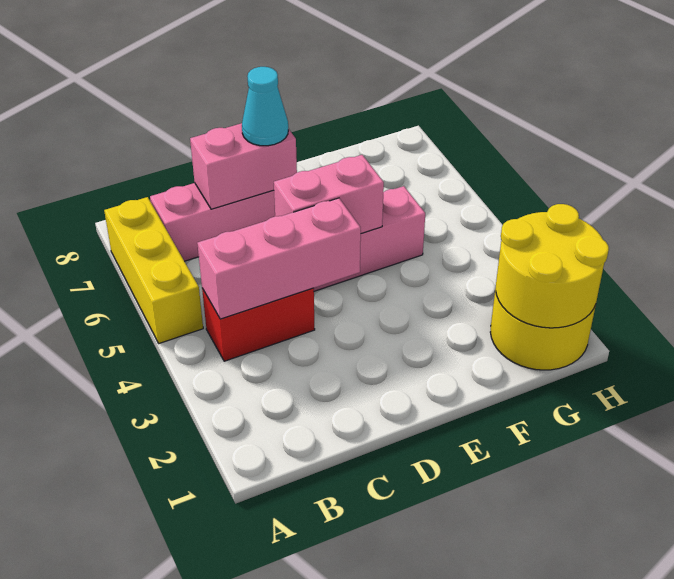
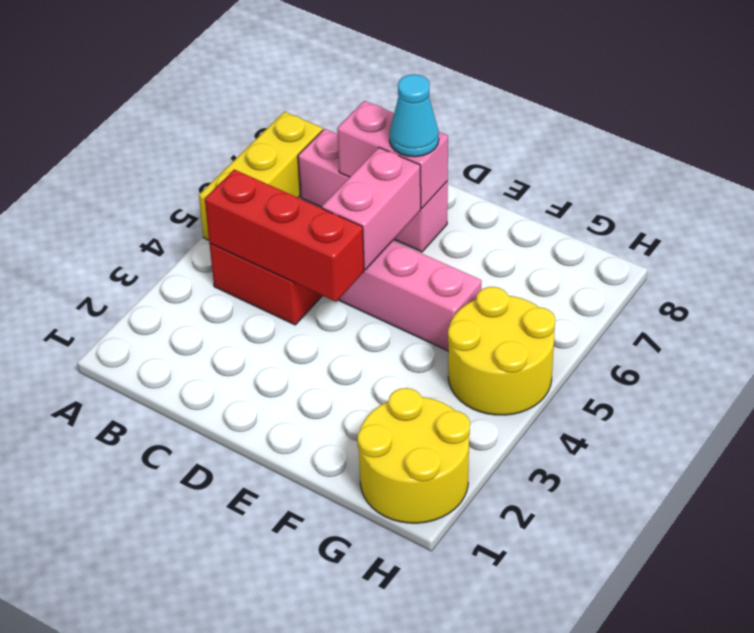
pink brick B4:D4 level 2 -> red brick B4:D4 level 2
pink brick D5:E5 level 2 -> pink brick D5:D6 level 2
yellow round brick G1:H2 level 2 -> yellow round brick G4:H5 level 1

